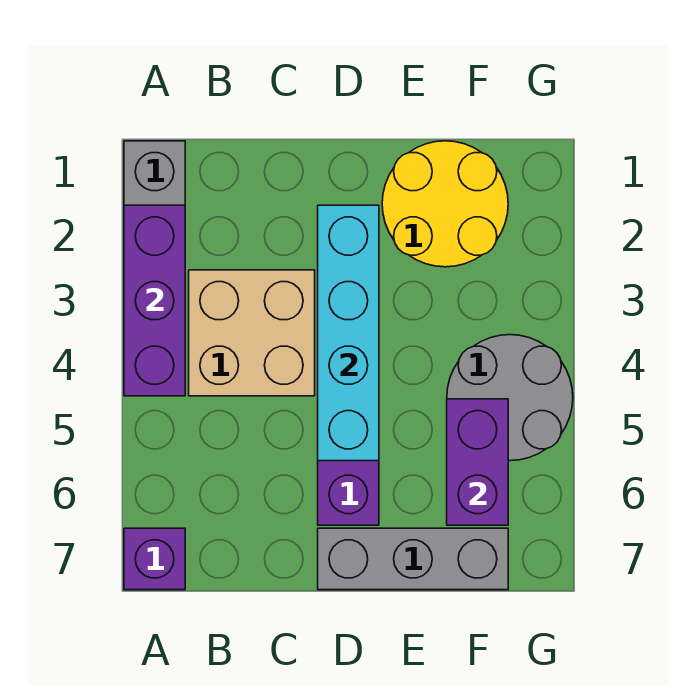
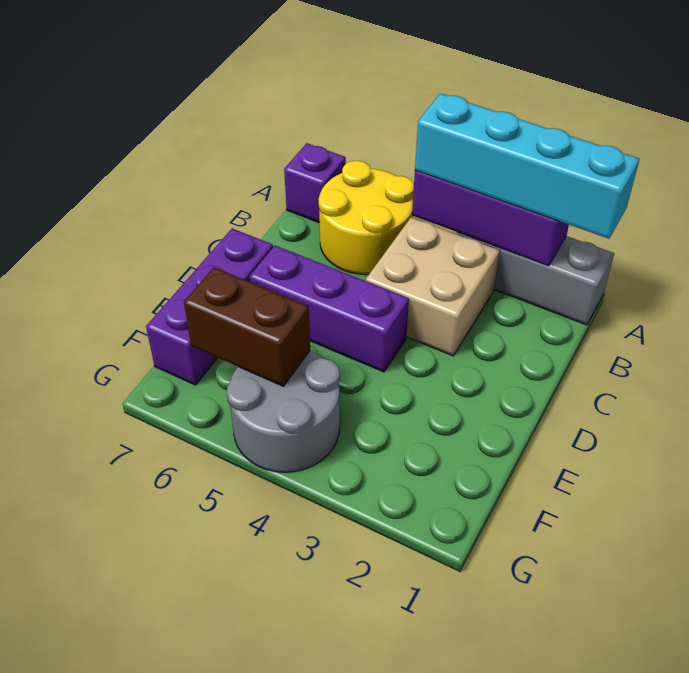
cyan brick D2:D5 level 2 -> cyan brick A1:A4 level 3
grey brick D7:F7 level 1 -> purple brick D7:F7 level 1
yellow round brick E1:F2 level 1 -> yellow round brick A5:B6 level 1
purple brick F5:F6 level 2 -> brown brick F5:F6 level 2

